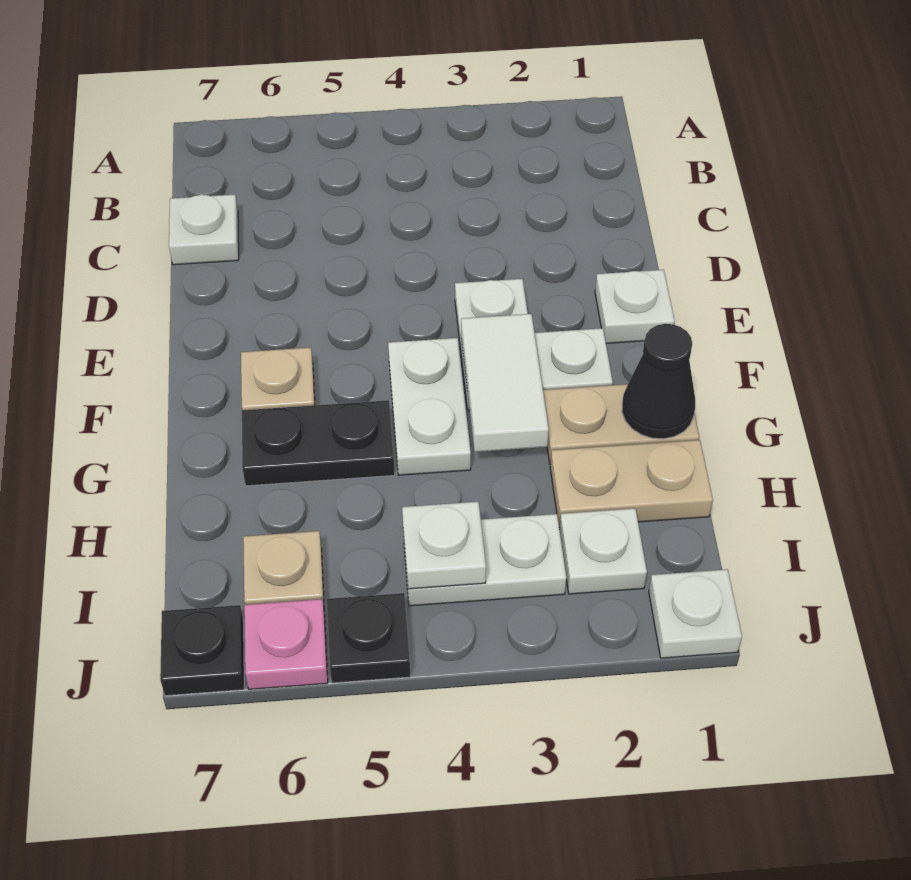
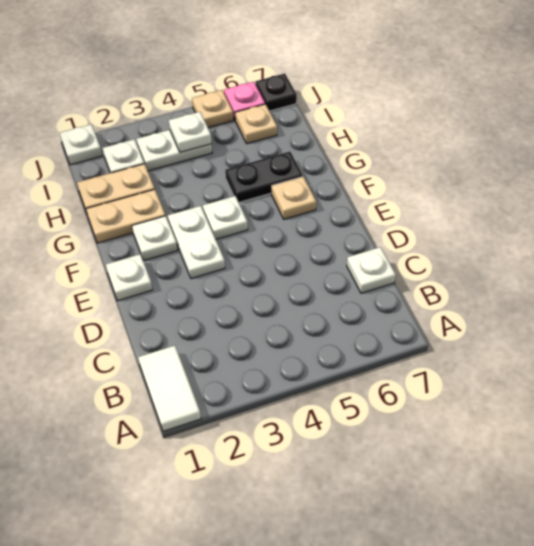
white tile F3:G3 level 2 -> white tile A1:B1 level 1
white plate F4:G4 level 1 -> white plate F4 level 1
black cone G1 level 2 -> none
black plate J5 level 1 -> tan plate J5 level 1

